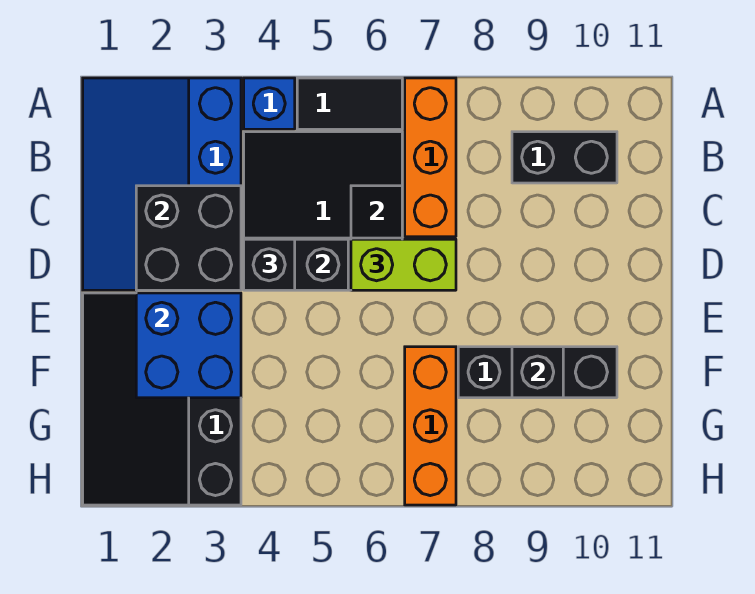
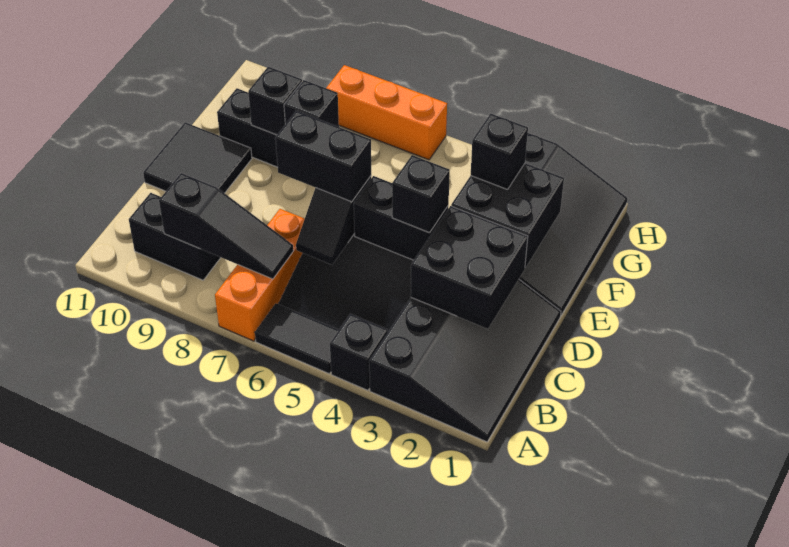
blue slope A1:D3 level 1 top 3 -> black slope A1:D3 level 1 top 3
blue brick A4 level 1 -> black brick A4 level 1
none -> black slope B7:B9 level 2 top 9
lime brick D6:D7 level 3 -> black brick D6:D7 level 3
none -> black tile D10:E11 level 1
blue brick E2:F3 level 2 -> black brick E2:F3 level 2
none -> black brick F3 level 3
orange brick F7:H7 level 1 -> orange brick H6:H8 level 1
none -> black brick F8 level 2

